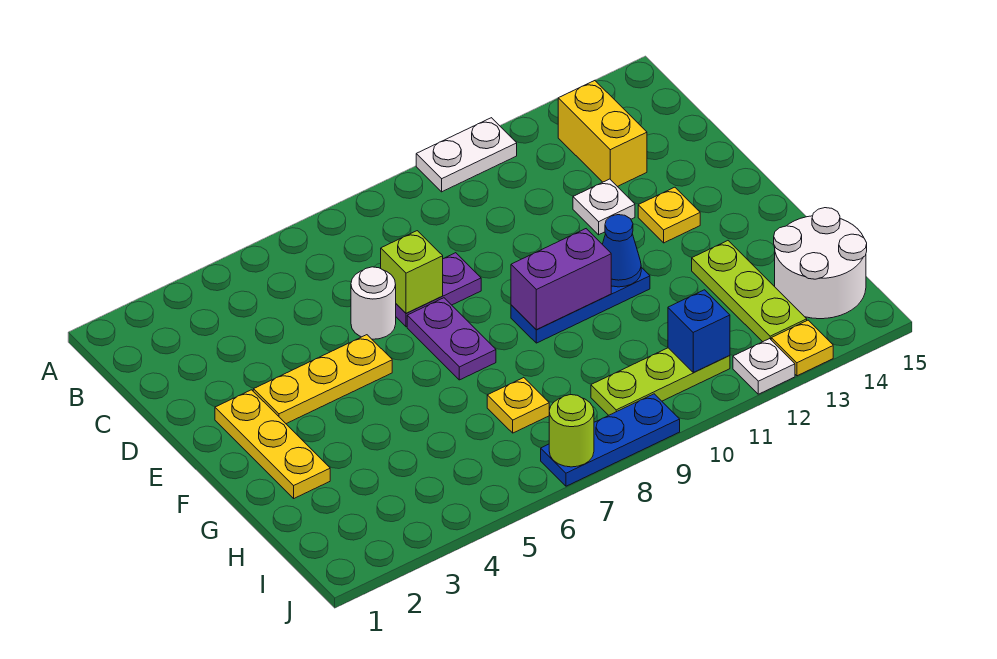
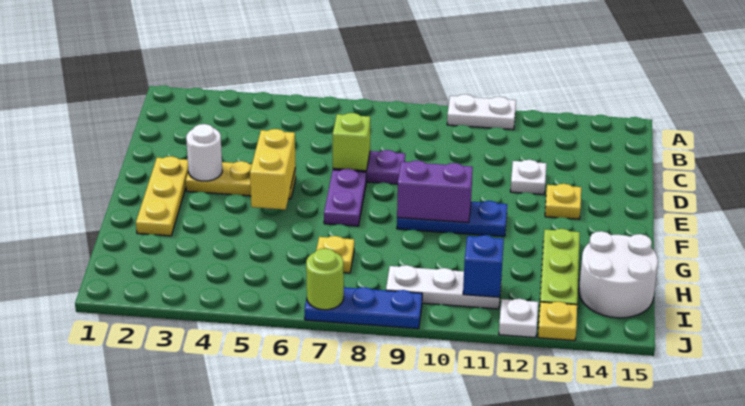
yellow brick B13:C13 level 1 -> yellow brick E5:F5 level 2
white round brick D6 level 1 -> white round brick E3 level 2
blue cone F11 level 2 -> none
lime plate I9:I11 level 1 -> white plate I9:I11 level 1

